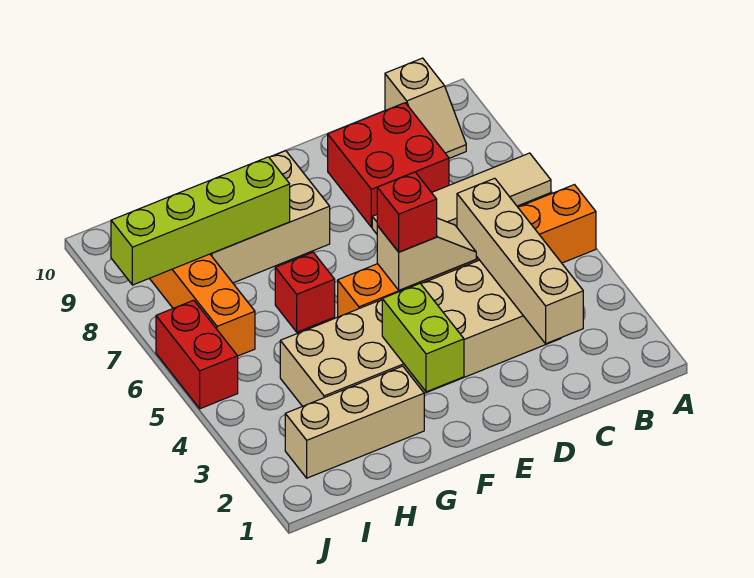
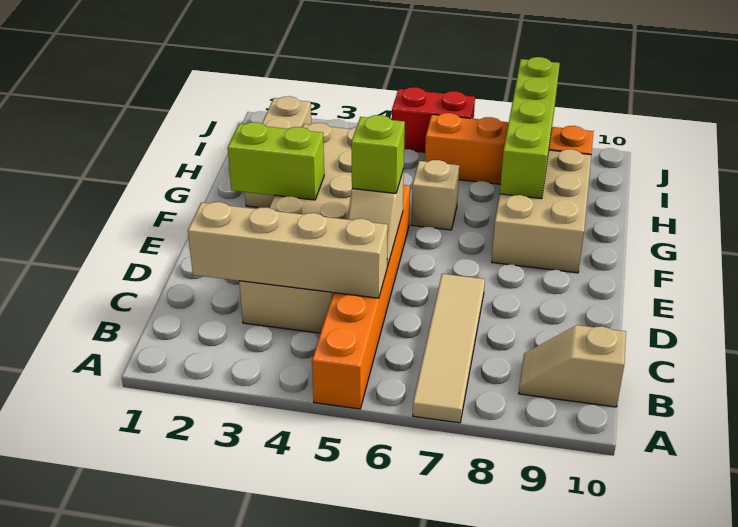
red brick C8:D9 level 1 -> none
red brick E5 level 3 -> lime brick E5 level 3
red brick G6 level 1 -> tan brick G6 level 1

